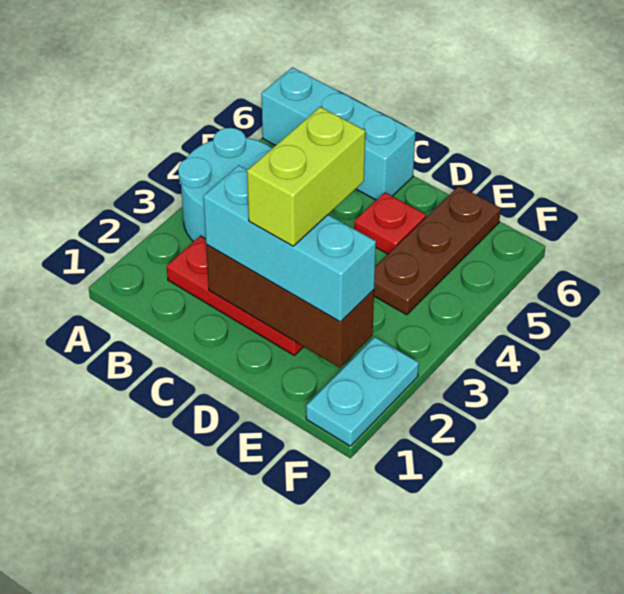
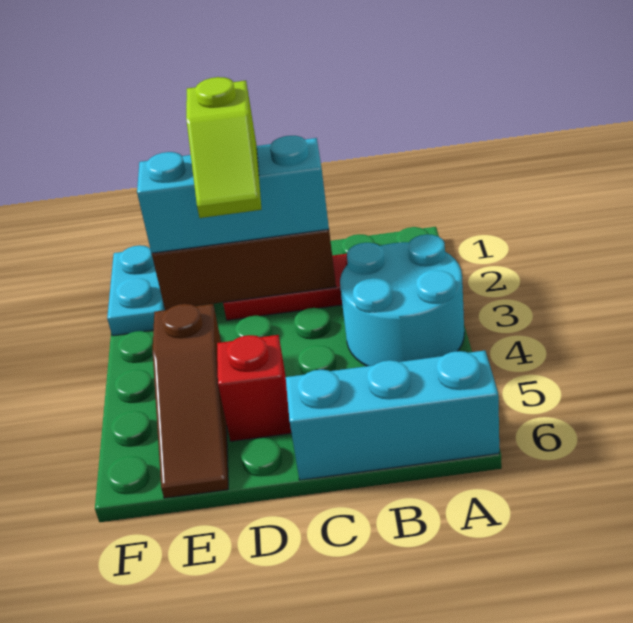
lime brick D2:D3 level 4 -> lime slope D2:D3 level 4 top 2
red plate D5 level 1 -> red brick D5 level 1
brown plate E4:E6 level 1 -> brown slope E4:E6 level 1 top 4

